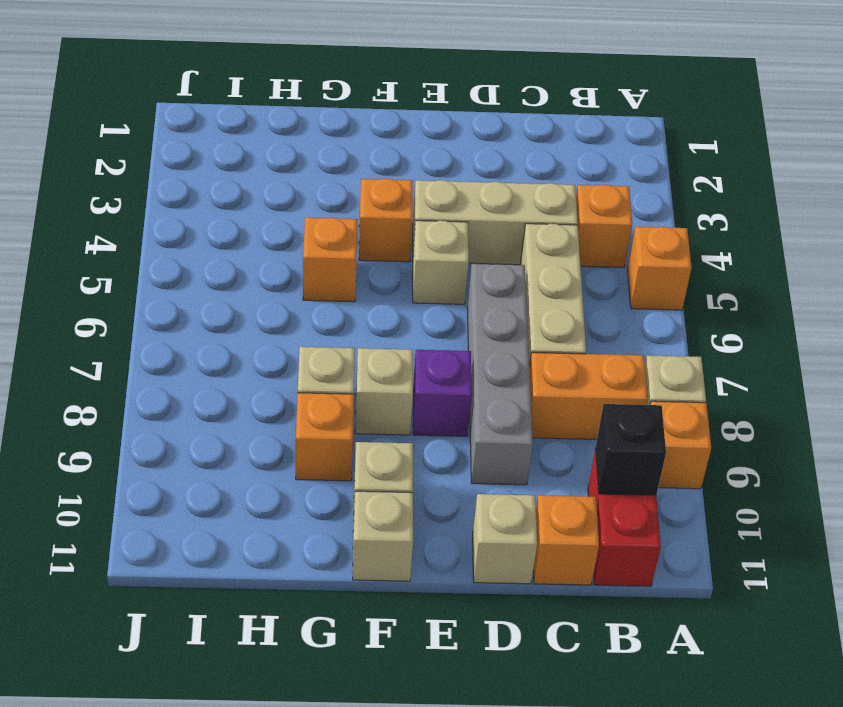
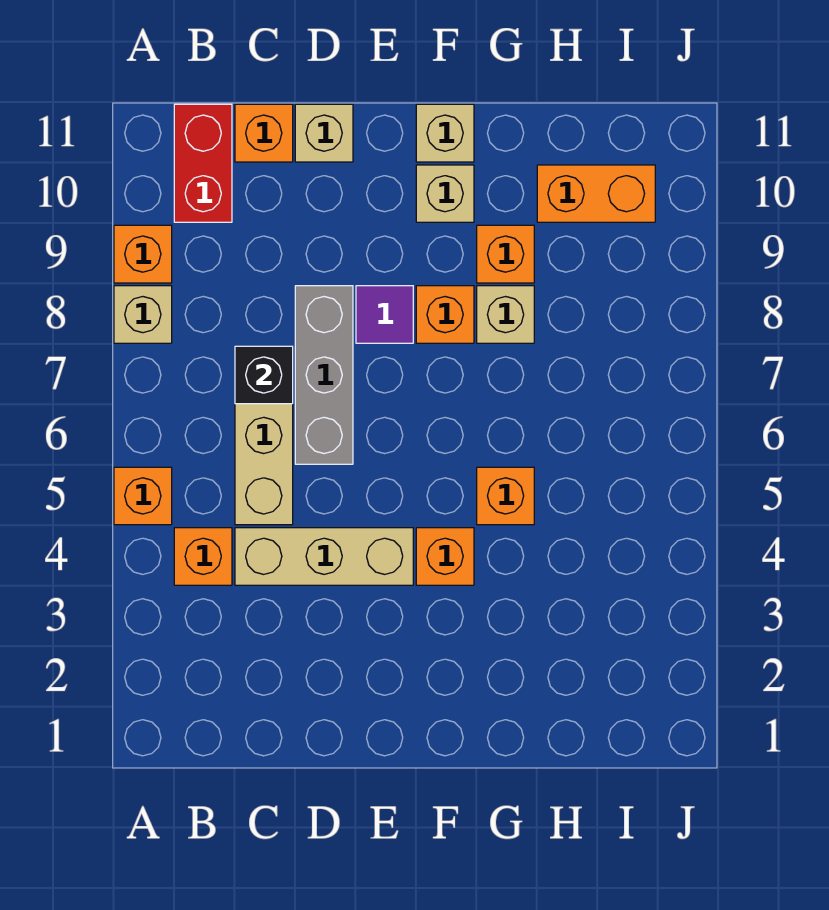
orange brick B8:C8 level 1 -> orange brick H10:I10 level 1
black brick B10 level 2 -> black brick C7 level 2
grey brick D6:D9 level 1 -> grey brick D6:D8 level 1
tan brick E5 level 1 -> none
purple brick E8 level 1 -> purple tile E8 level 1
tan brick F8 level 1 -> orange brick F8 level 1

